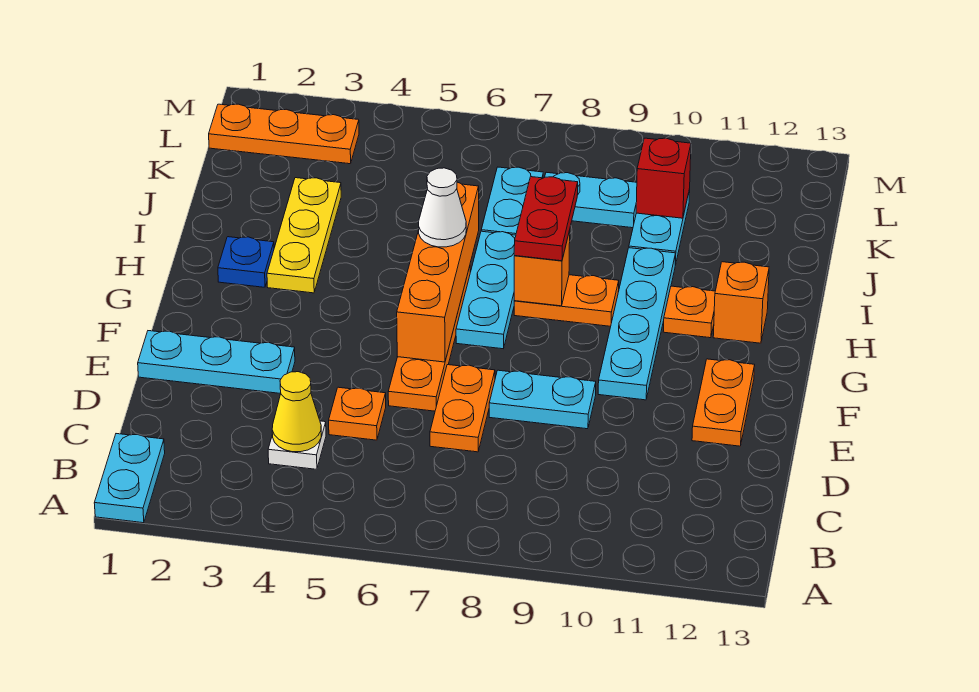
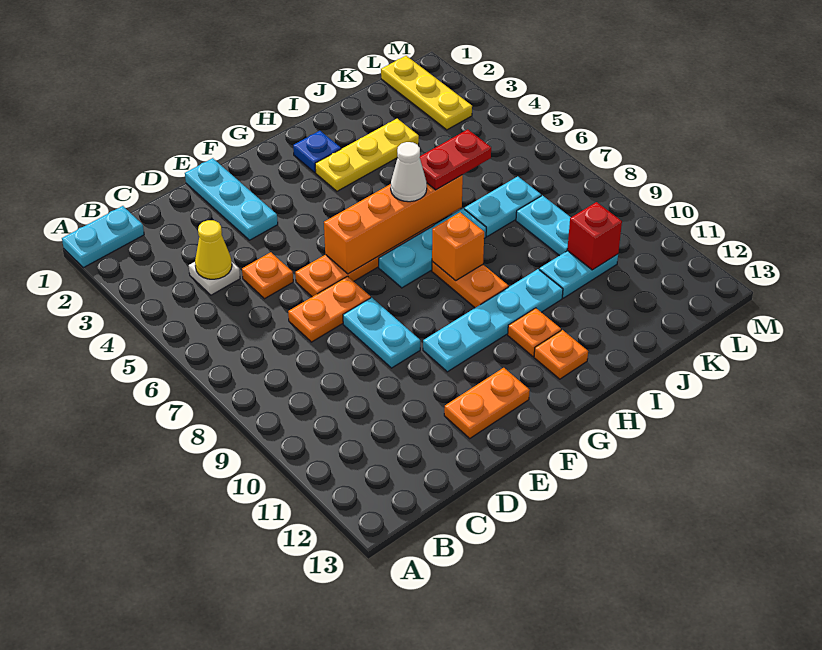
red plate H8:I8 level 3 -> red plate I6:J6 level 3
orange brick H12 level 1 -> orange plate H12 level 1
orange plate L1:L3 level 1 -> yellow plate L1:L3 level 1

